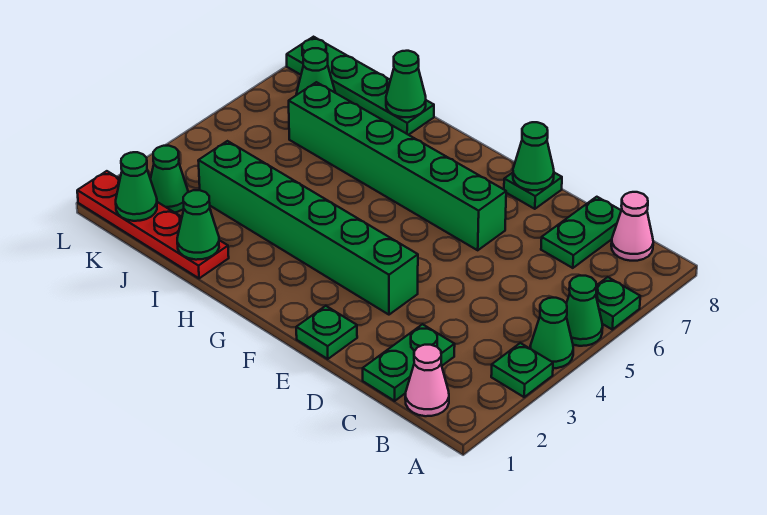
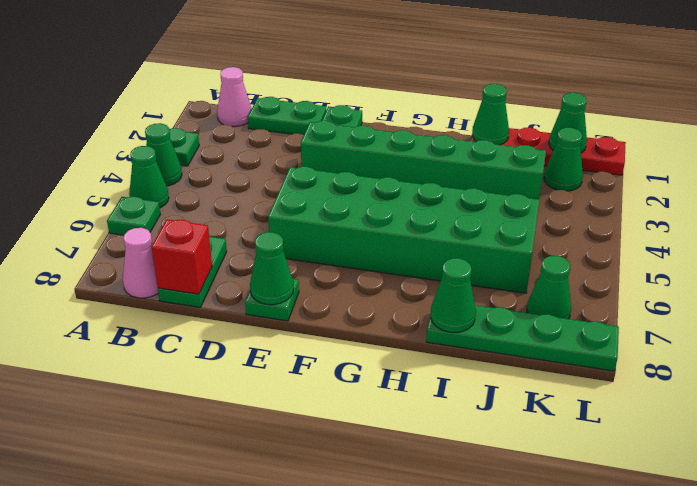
green plate C1:C2 level 1 -> green plate C1:D1 level 1
none -> red brick C8 level 2
green brick E6:J6 level 1 -> green brick E5:J6 level 1

